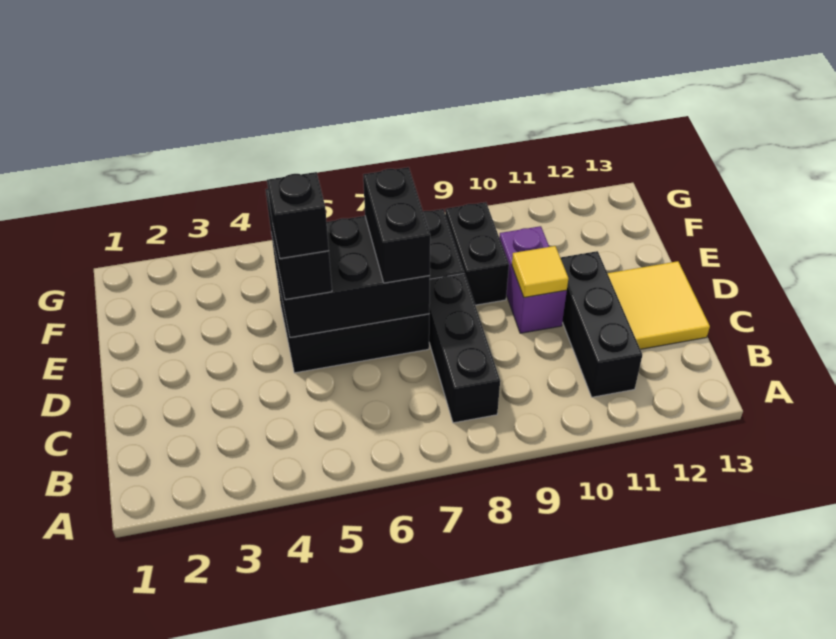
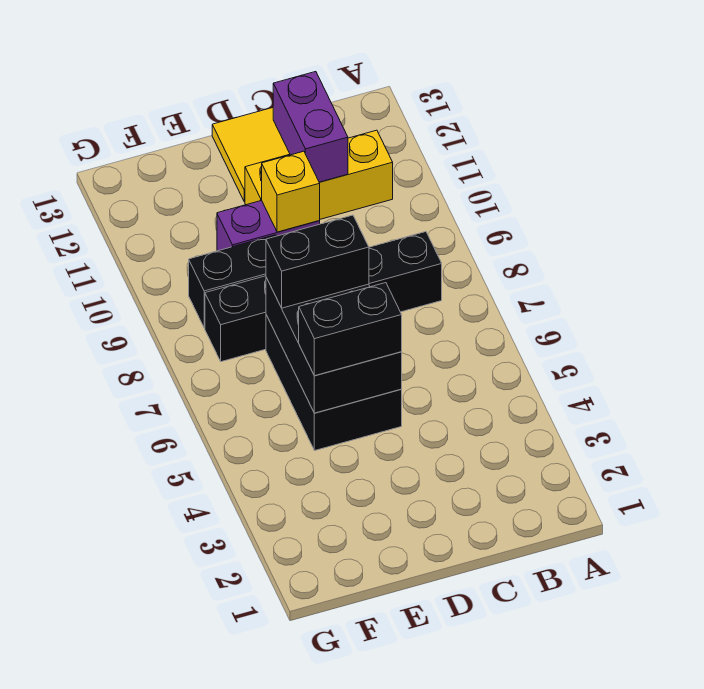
black brick B11:D11 level 1 -> yellow brick B11:D11 level 1
none -> purple brick C11:C12 level 2
black brick D5 level 4 -> none
yellow tile D10 level 2 -> yellow brick D10 level 2

